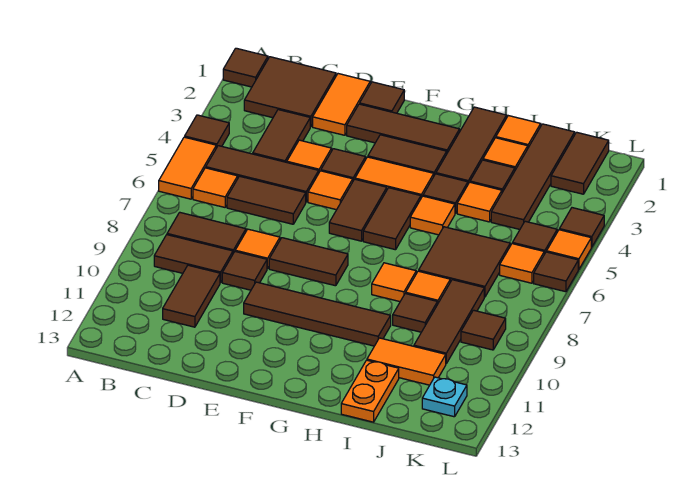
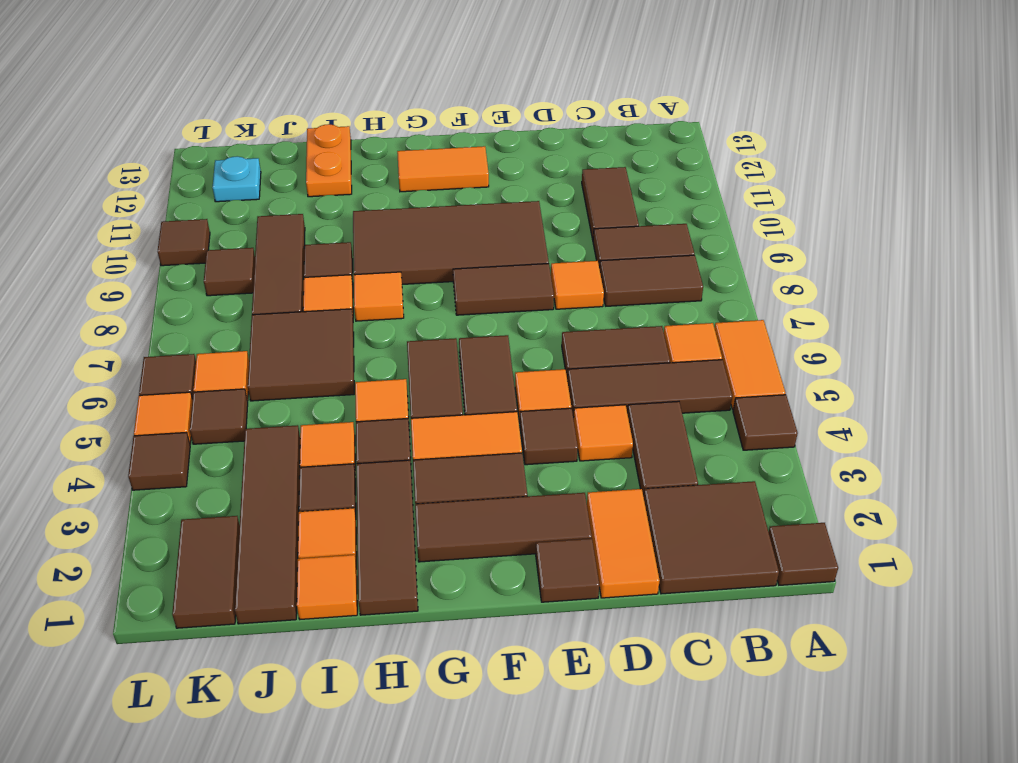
brown tile D9 level 1 -> brown tile L10 level 1
brown tile E10:H10 level 1 -> brown tile E9:H10 level 1
orange tile I11:J11 level 1 -> orange tile F12:G12 level 1

